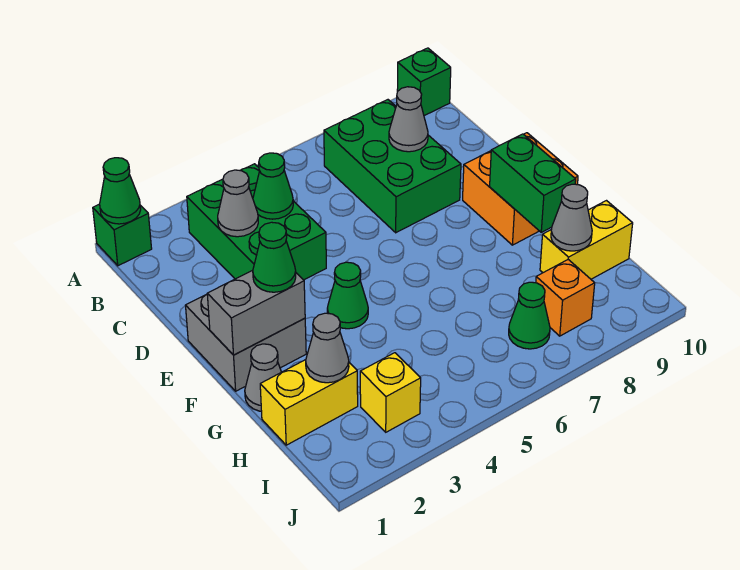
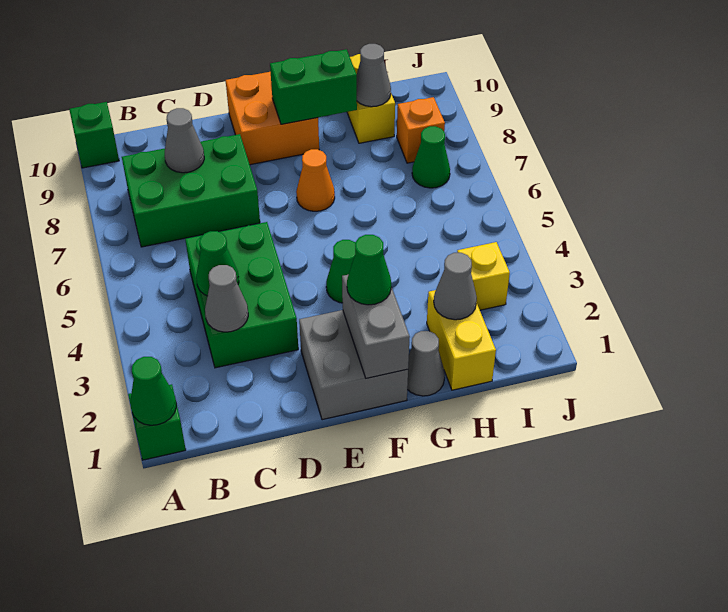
green brick B3:D4 level 1 -> green brick C3:D5 level 1
none -> orange cone F7 level 1

